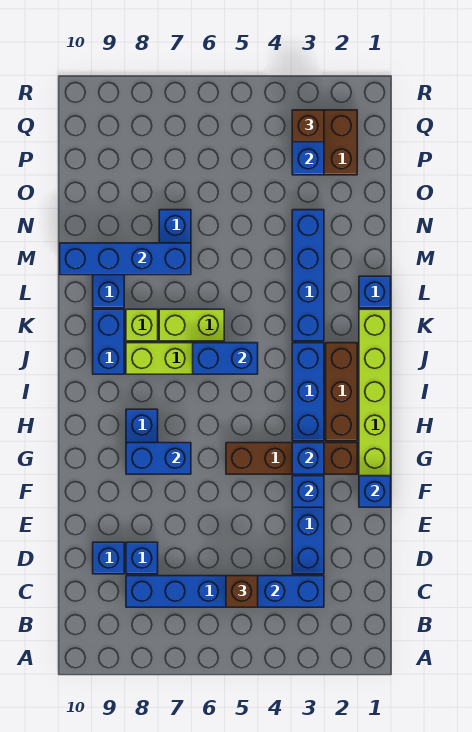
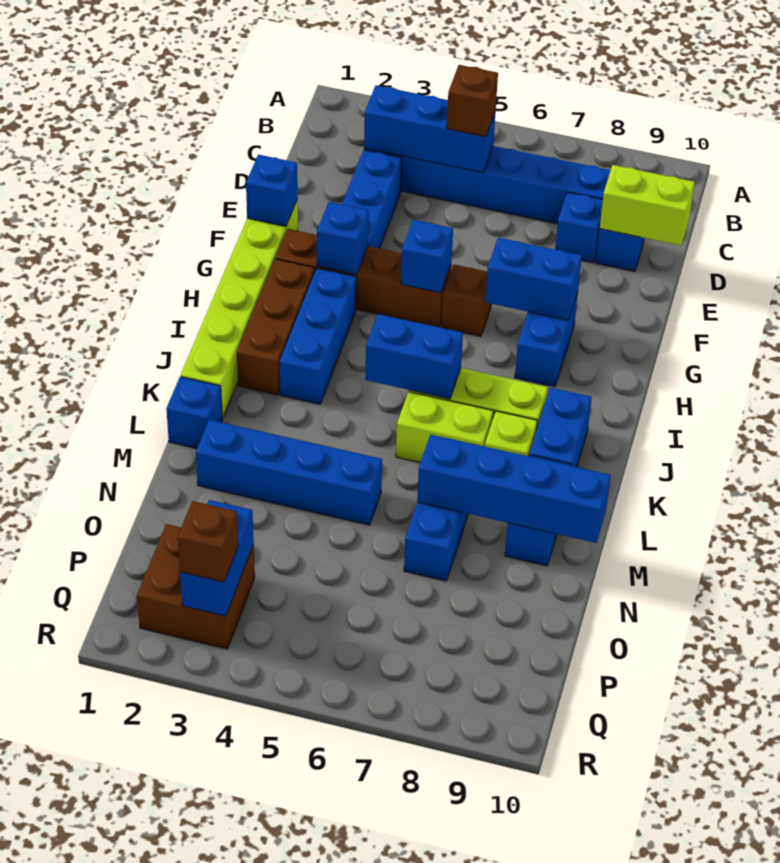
none -> lime brick D9:D10 level 2
blue brick F3 level 2 -> blue brick G5 level 2
none -> brown brick G6 level 1
blue brick K3:N3 level 1 -> blue brick M2:M5 level 1

